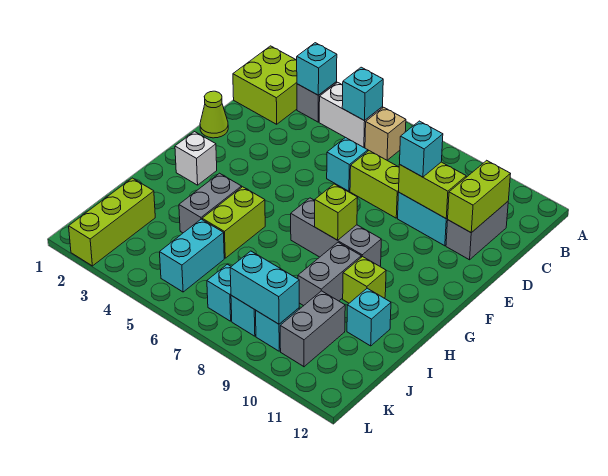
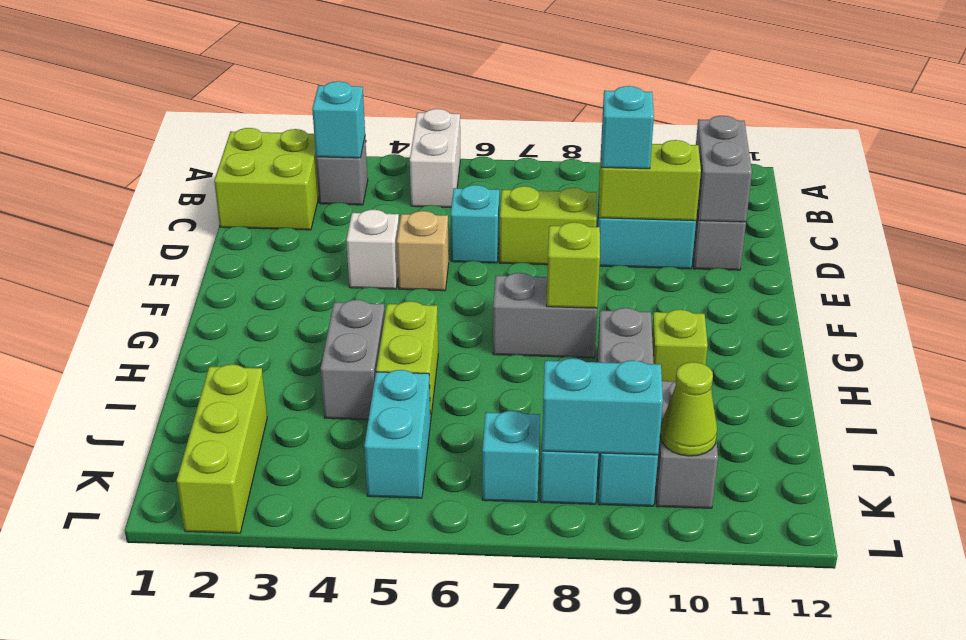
white brick B4:B5 level 1 -> white brick A5:B5 level 1
cyan brick B5 level 2 -> none
tan brick B6 level 1 -> tan brick E5 level 1
lime brick C11:D11 level 2 -> grey brick C11:D11 level 2
lime cone E1 level 1 -> lime cone K10 level 2
white brick G2 level 1 -> white brick E4 level 1
grey brick G7:G9 level 1 -> grey brick G7:G8 level 1
cyan brick I11 level 1 -> none

